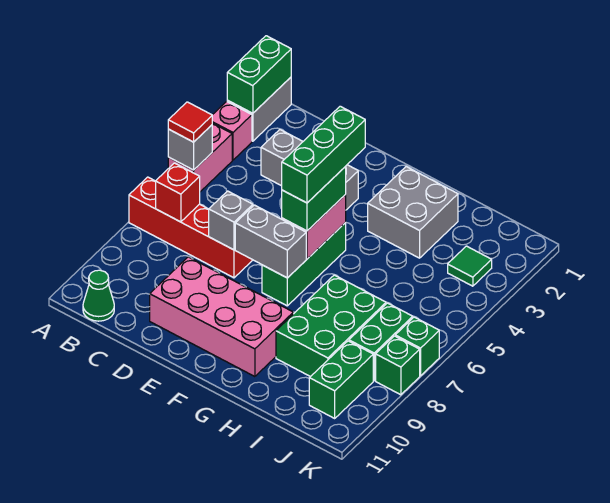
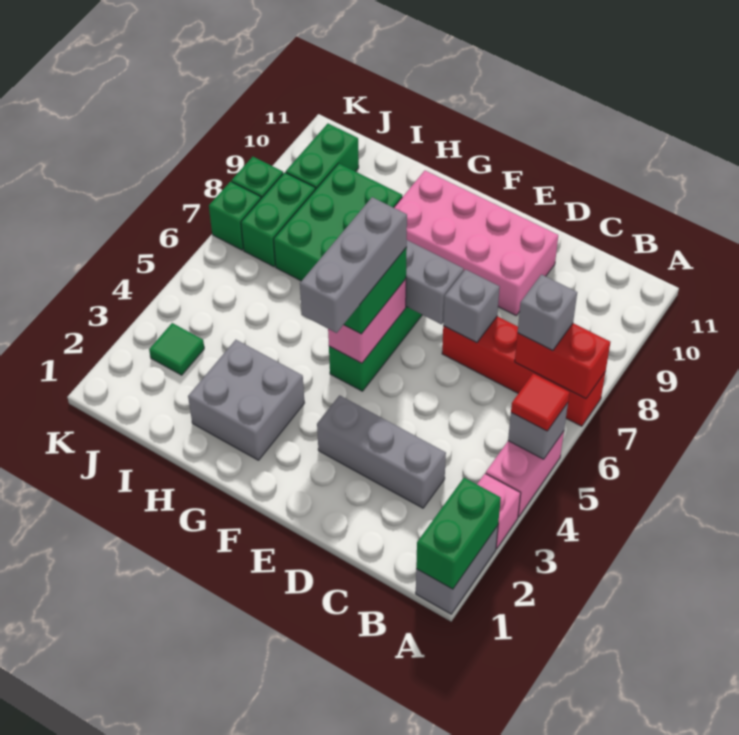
red brick B7 level 2 -> red brick A7:B7 level 2
none -> grey brick B7 level 3
green cone B11 level 1 -> none
green brick F4:F6 level 4 -> grey brick F4:F6 level 4

